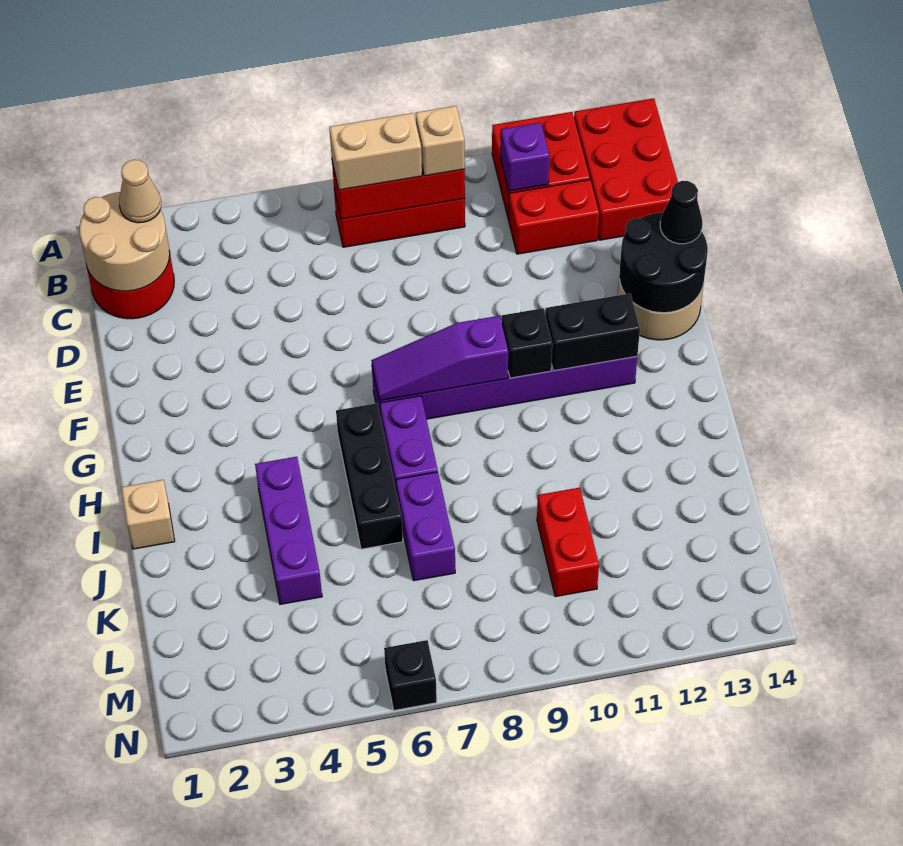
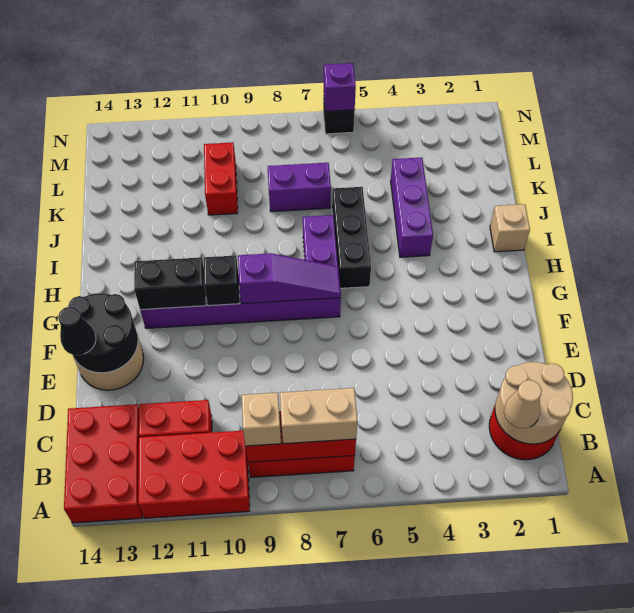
red brick A11:B12 level 1 -> red brick A10:B12 level 1
purple brick B11 level 2 -> purple brick N6 level 2
purple brick J7:K7 level 1 -> purple brick K7:K8 level 1

